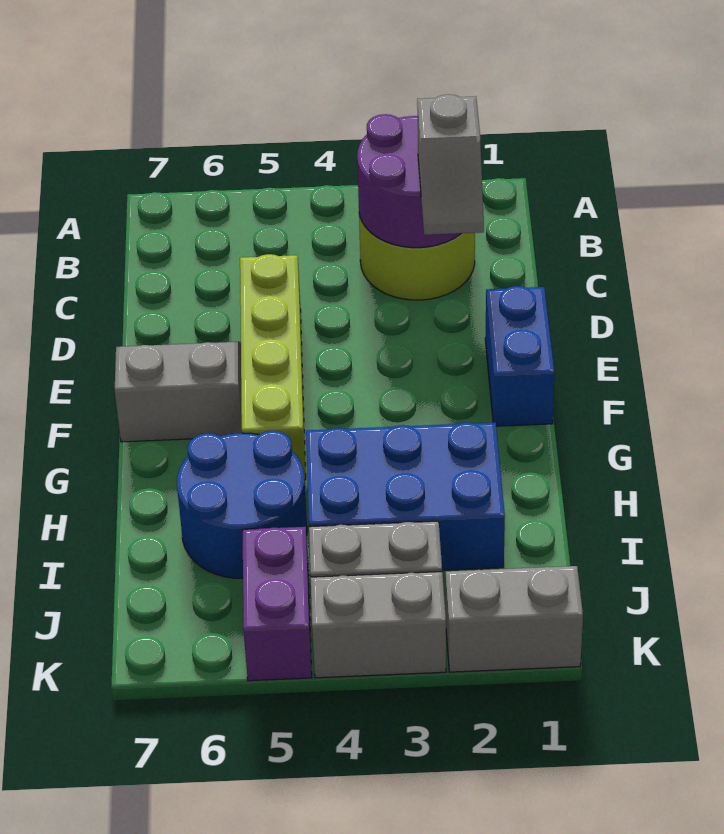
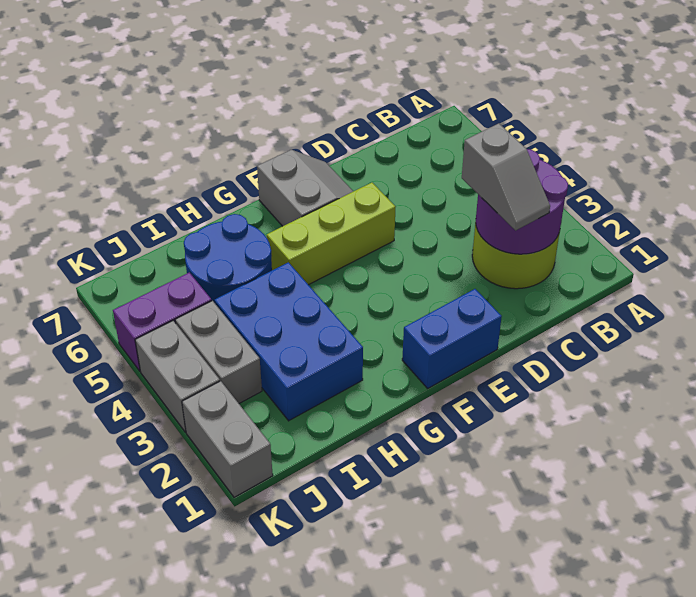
grey slope C2:D2 level 3 top C -> grey slope C2:C3 level 3 top 3
lime brick D5:G5 level 1 -> lime brick E5:G5 level 1

